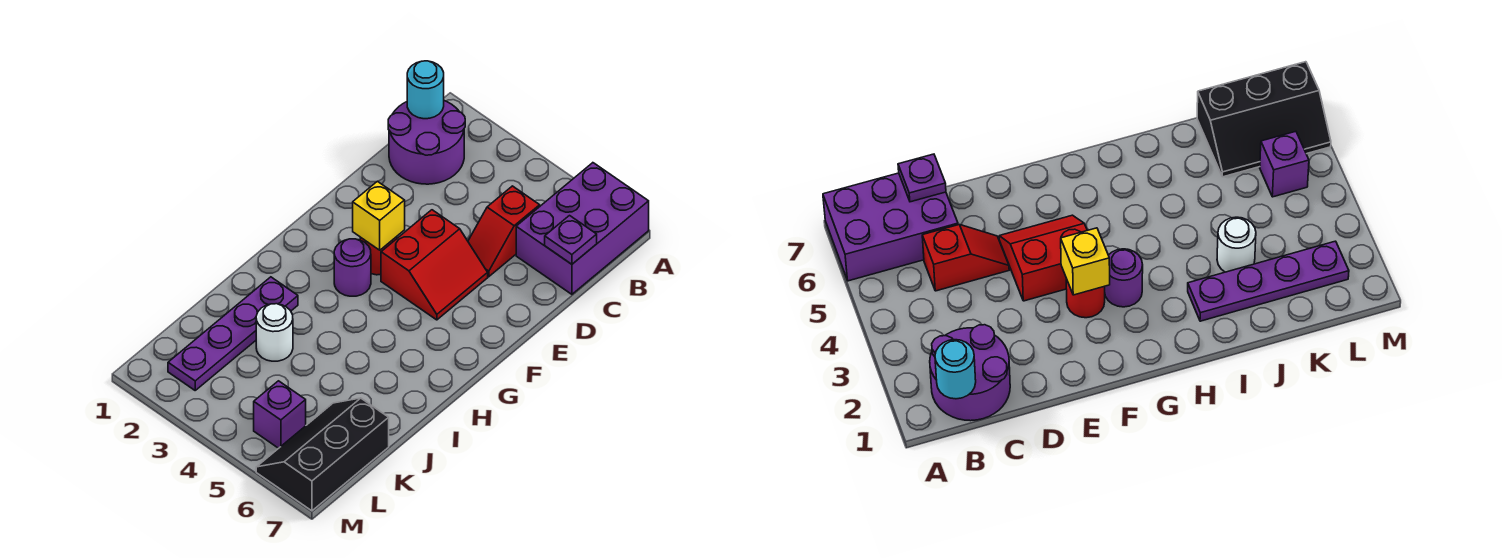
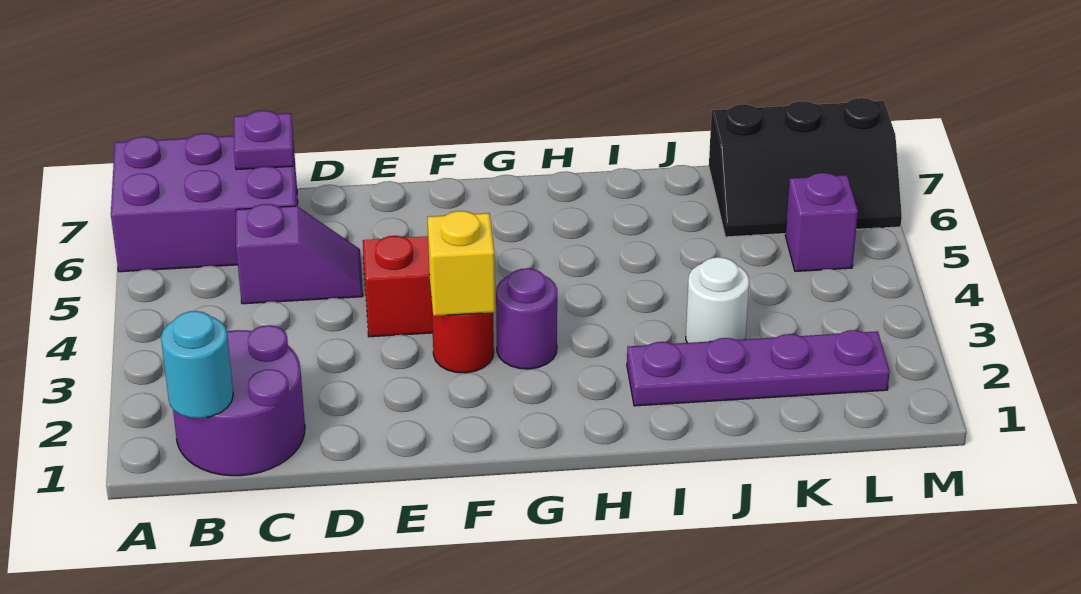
red slope C5:D5 level 1 top C -> purple slope C5:D5 level 1 top C

